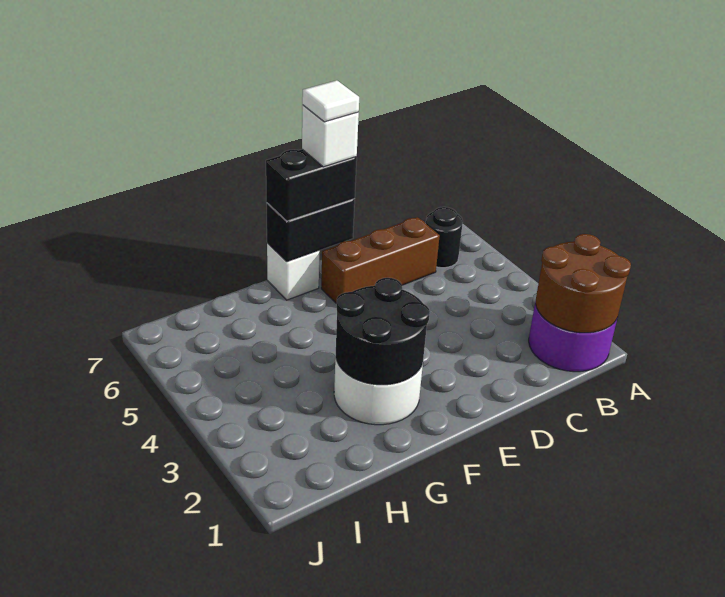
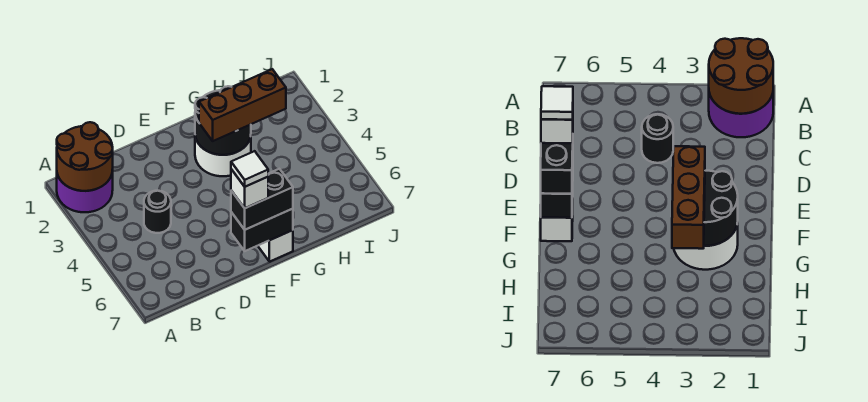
black round brick B6 level 1 -> black round brick C4 level 1
brown brick C6:E6 level 1 -> brown brick F3:H3 level 3

